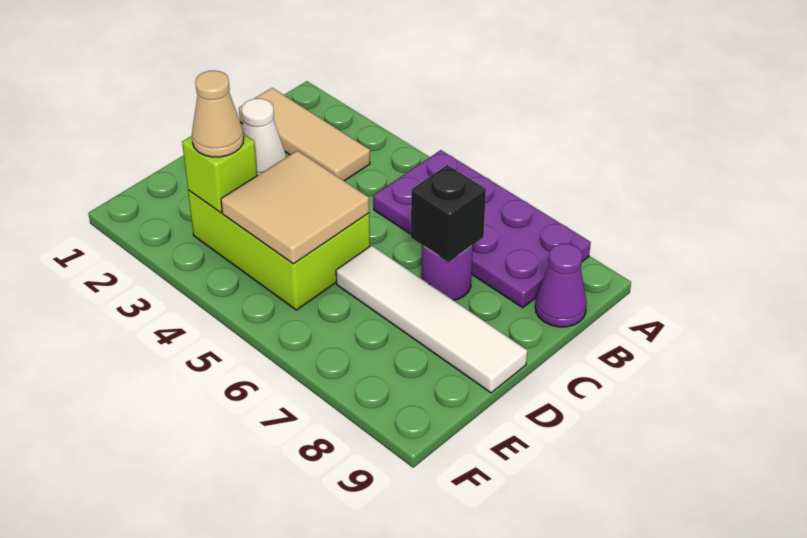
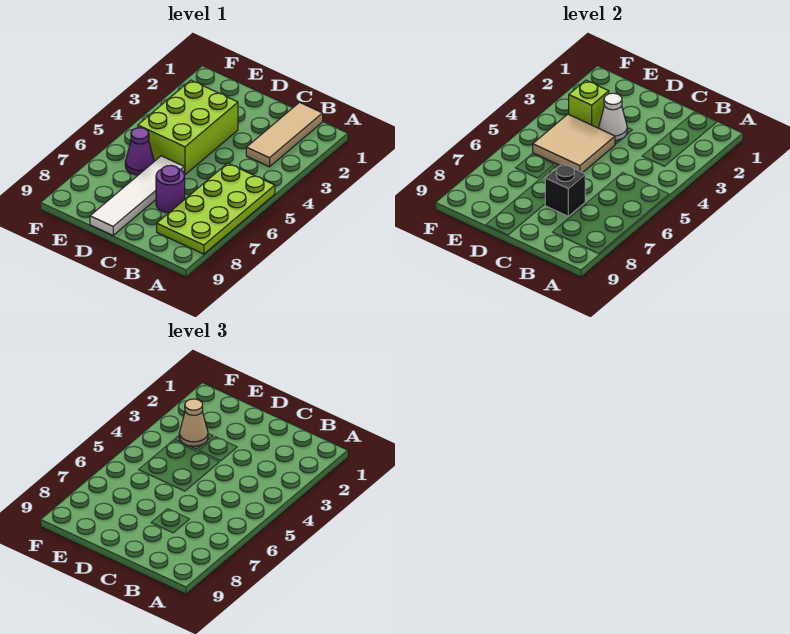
purple plate A5:B8 level 1 -> lime plate A5:B8 level 1
purple cone B9 level 1 -> purple cone E6 level 1

